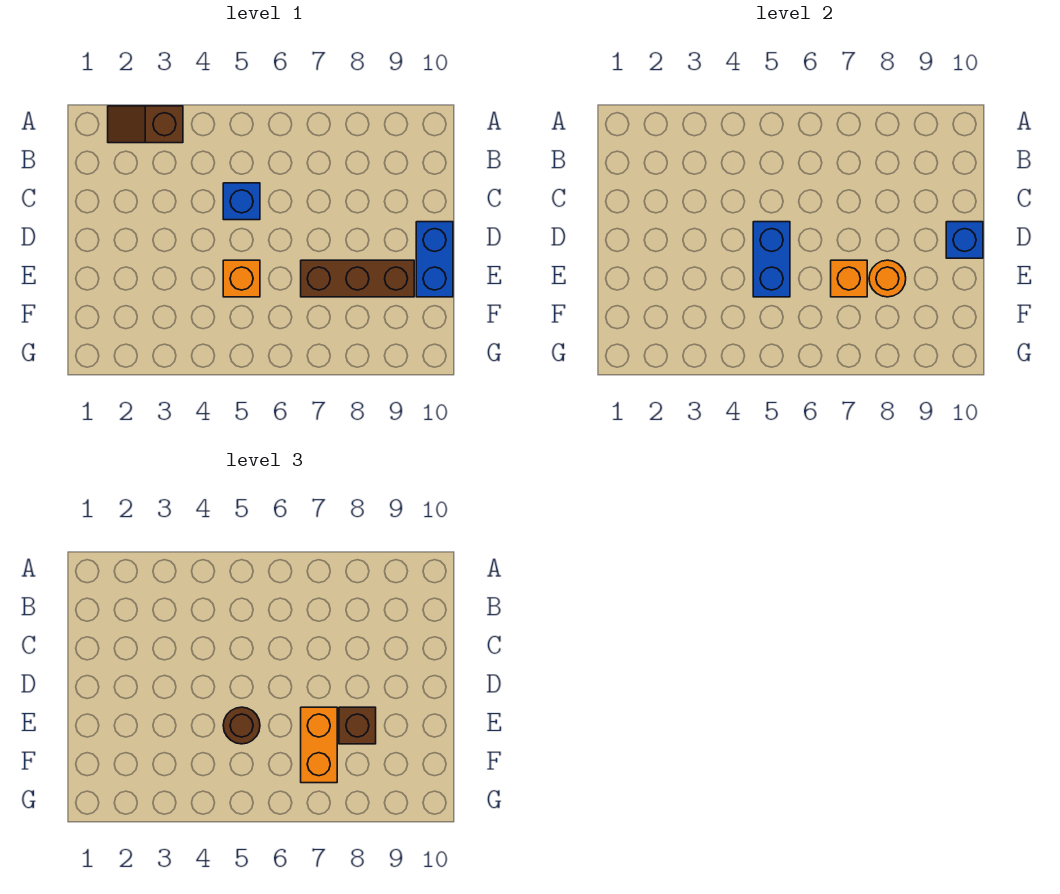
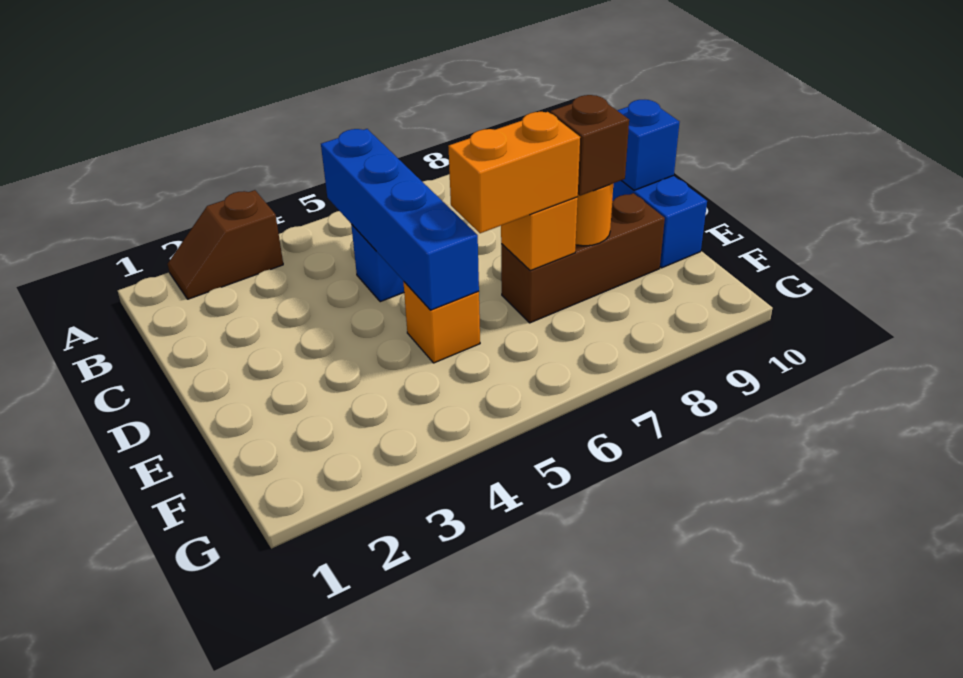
blue brick D5:E5 level 2 -> blue brick B5:E5 level 2
brown round brick E5 level 3 -> none
orange brick E7:F7 level 3 -> orange brick E6:E7 level 3

